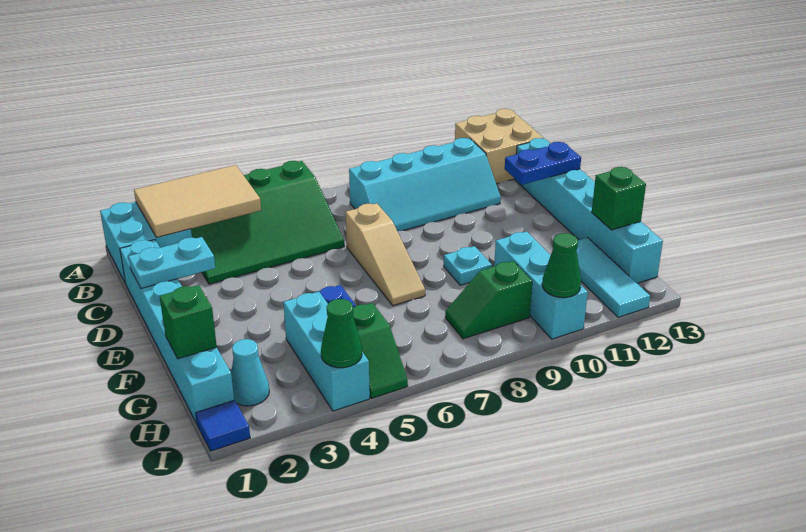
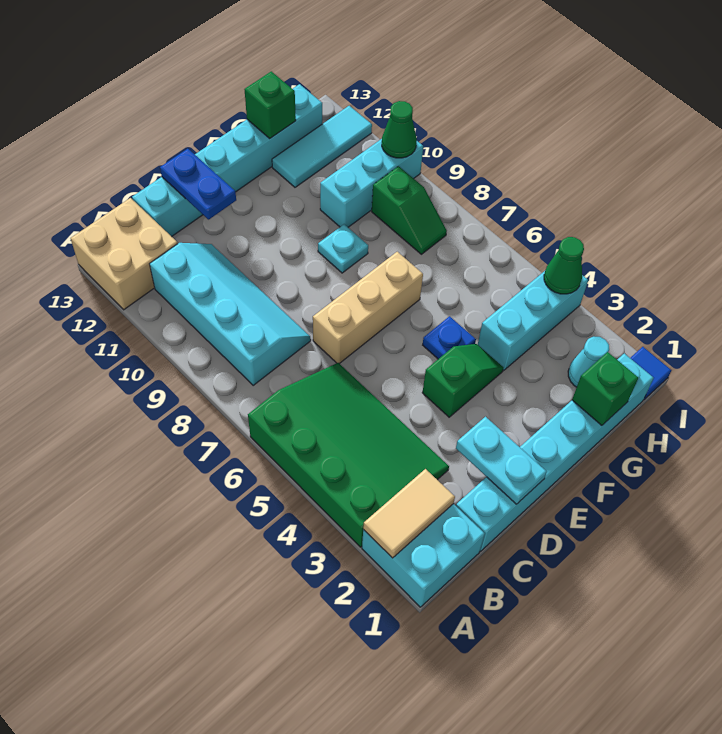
tan tile A2:B4 level 2 -> tan tile A2:B2 level 2
tan slope D7:F7 level 1 top D -> tan brick D7:F7 level 1
green slope H5:I5 level 1 top H -> green slope E4:F4 level 1 top E

